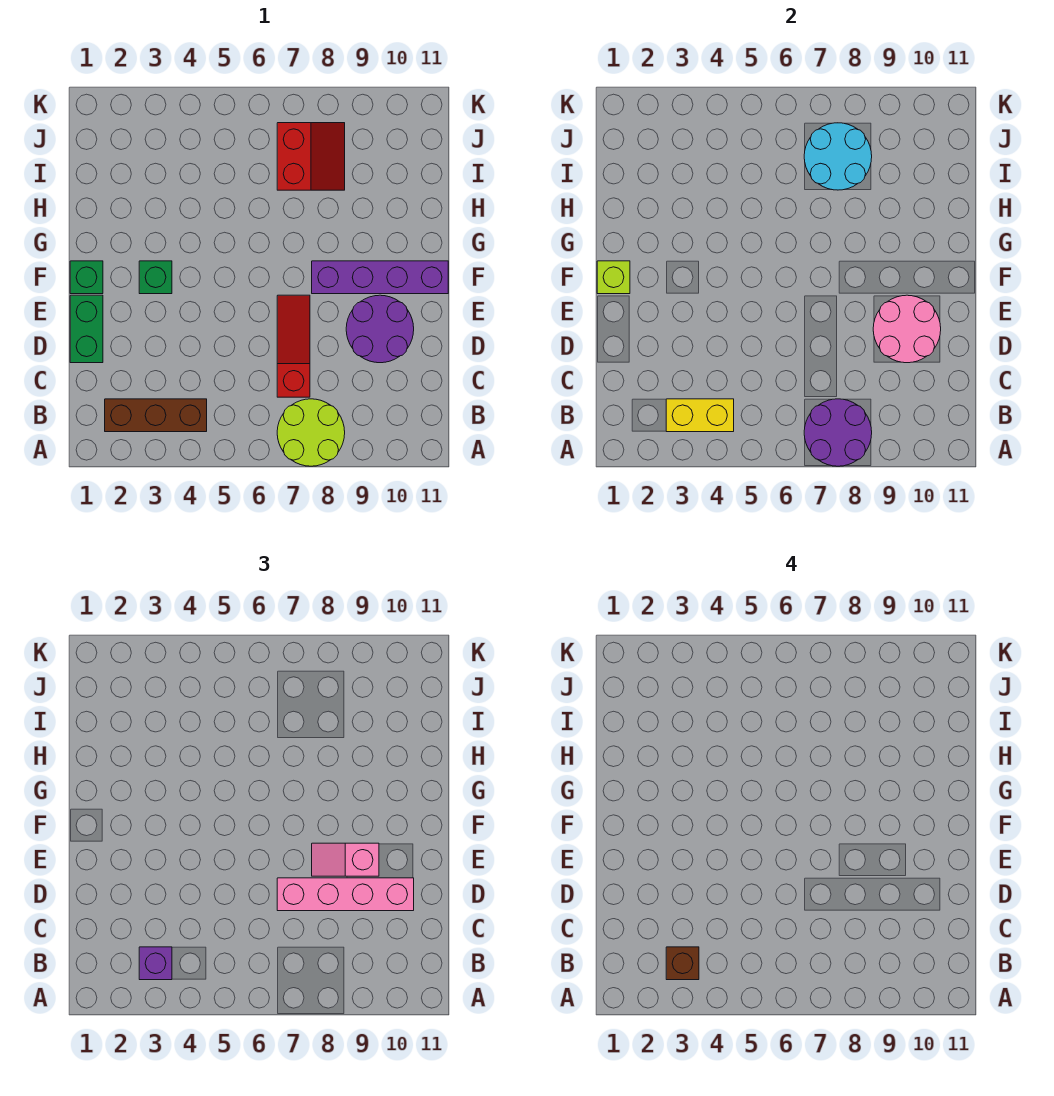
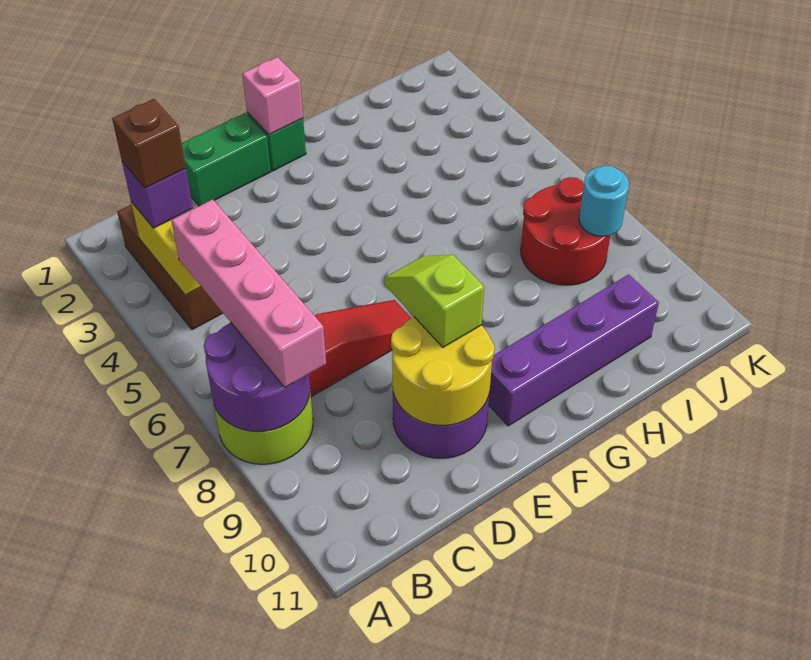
pink brick D7:D10 level 3 -> pink brick B5:B8 level 3
pink round brick D9:E10 level 2 -> yellow round brick D9:E10 level 2
pink slope E8:E9 level 3 top 9 -> lime slope E8:E9 level 3 top 9
lime brick F1 level 2 -> pink brick F1 level 2
green brick F3 level 1 -> none
purple brick F8:F11 level 1 -> purple brick F10:I10 level 1
red slope I7:J8 level 1 top 7 -> red round brick I7:J8 level 1
cyan round brick I7:J8 level 2 -> cyan round brick J8 level 2

